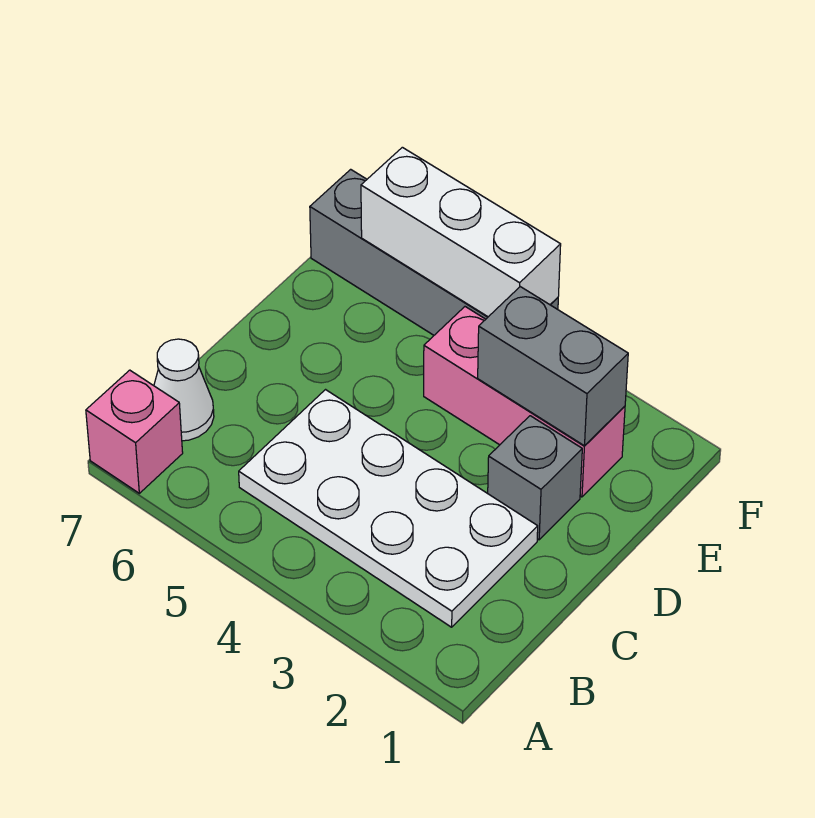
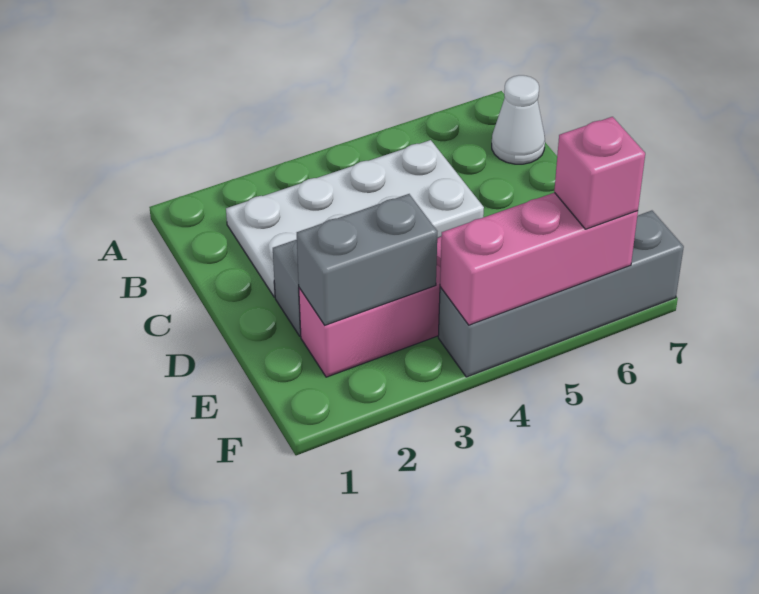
pink brick A7 level 1 -> pink brick F6 level 3
white brick F4:F6 level 2 -> pink brick F4:F6 level 2

